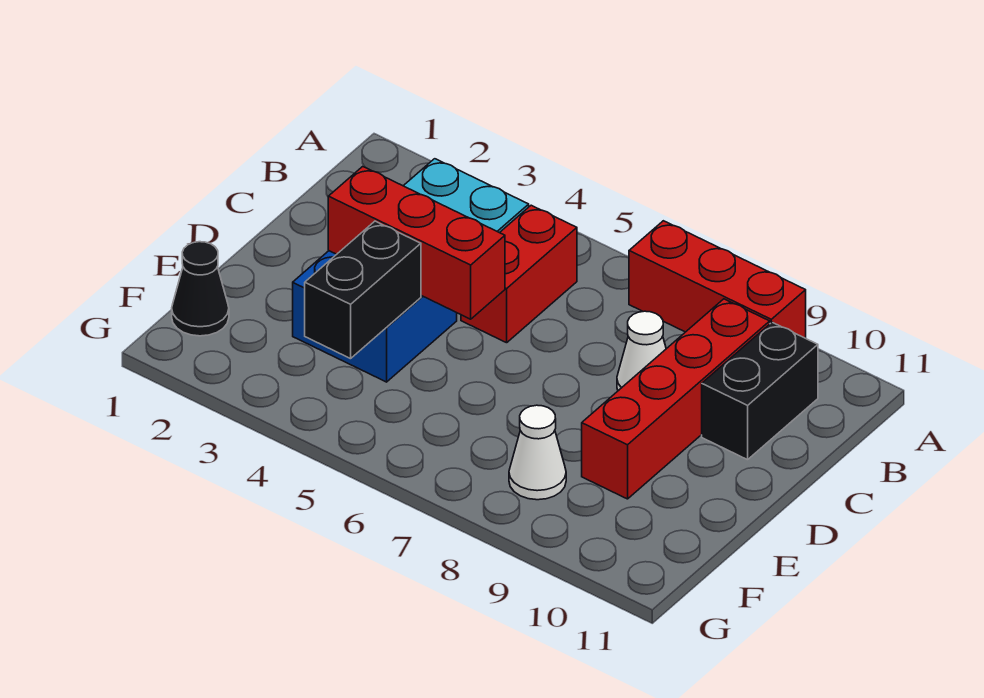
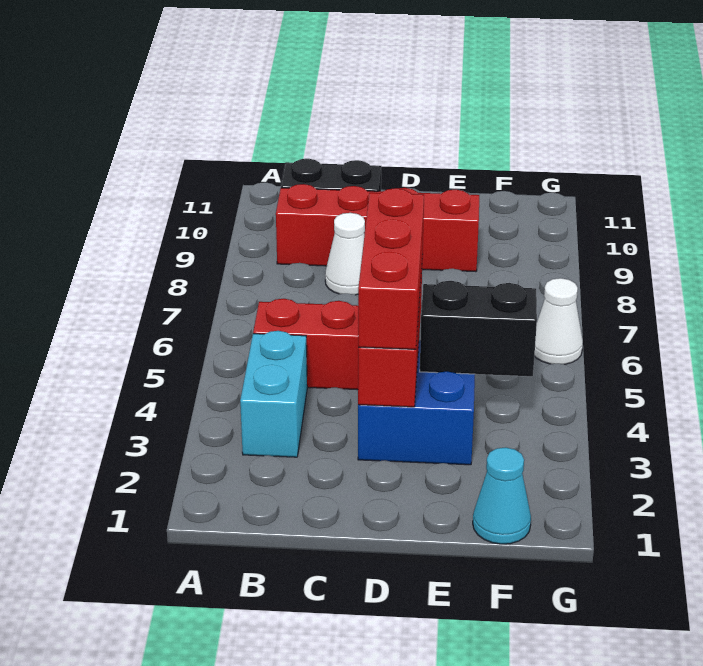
red brick A7:A9 level 1 -> red brick D3:D5 level 3
black cone F1 level 1 -> cyan cone F1 level 1
white cone F8 level 1 -> white cone G6 level 1

